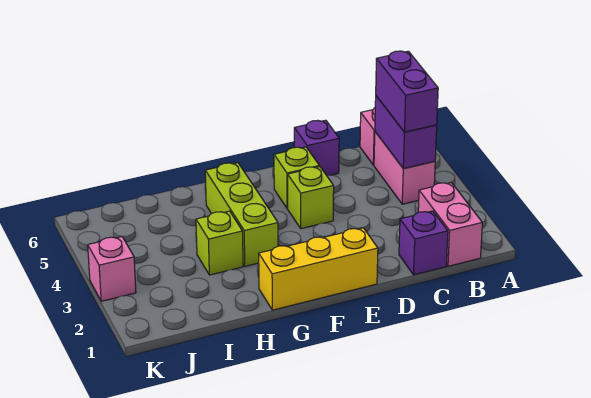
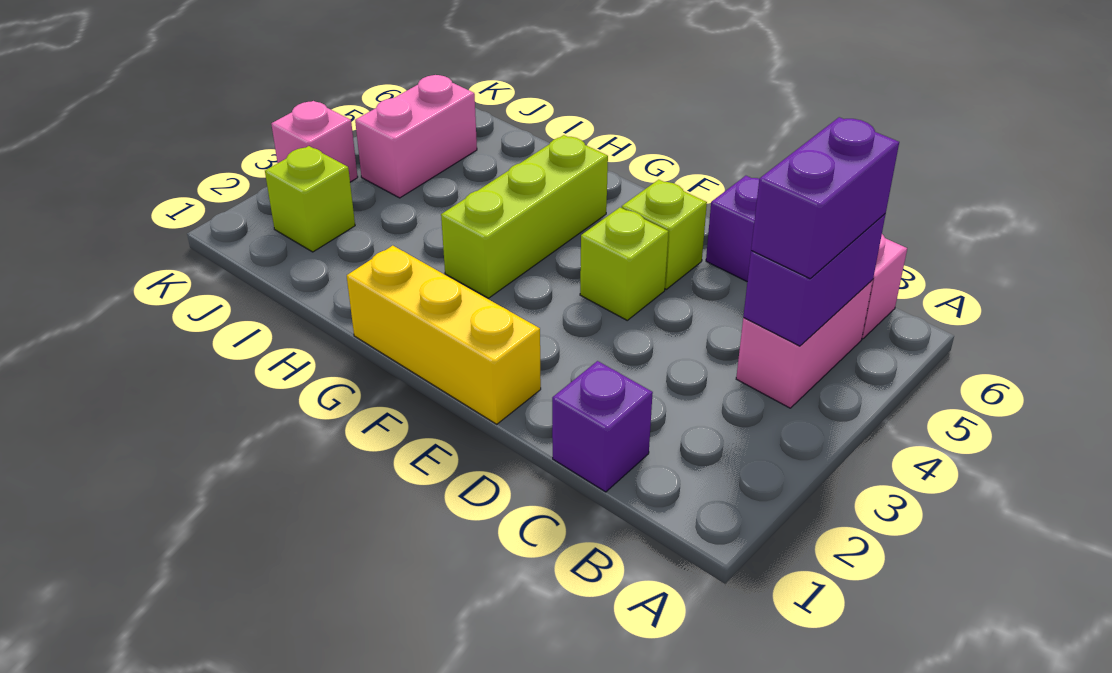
pink brick B1:B2 level 1 -> pink brick J4:J5 level 1
lime brick H3 level 1 -> lime brick J2 level 1

